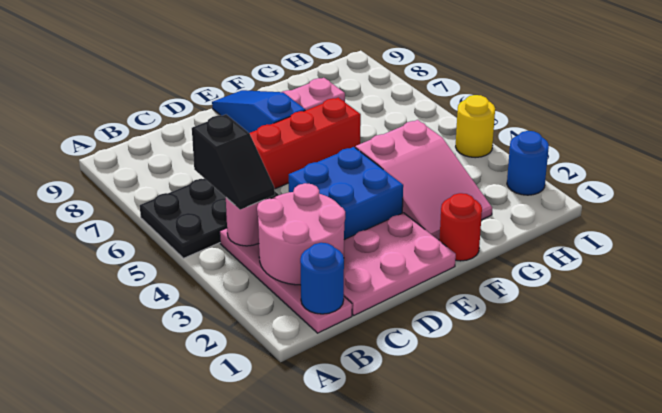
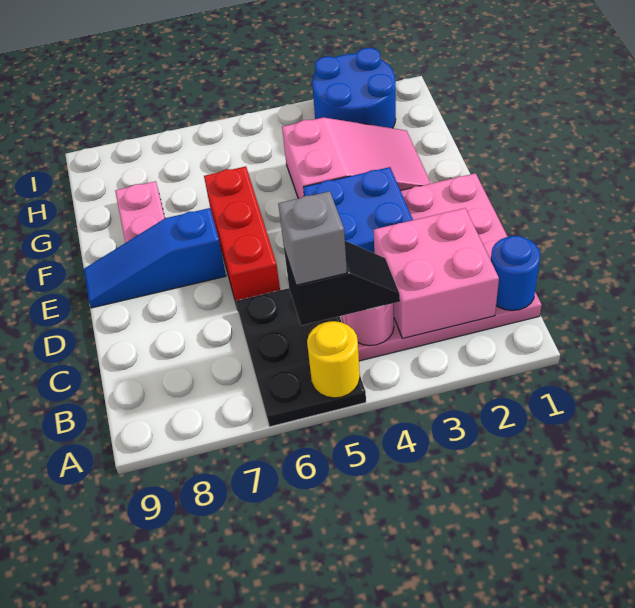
pink round brick B2:C3 level 2 -> pink brick B2:C3 level 2
none -> grey brick B5 level 4
red round brick F1 level 1 -> none
blue round brick I2 level 1 -> blue round brick H2:I3 level 1
yellow round brick I4 level 1 -> yellow round brick A5 level 2

